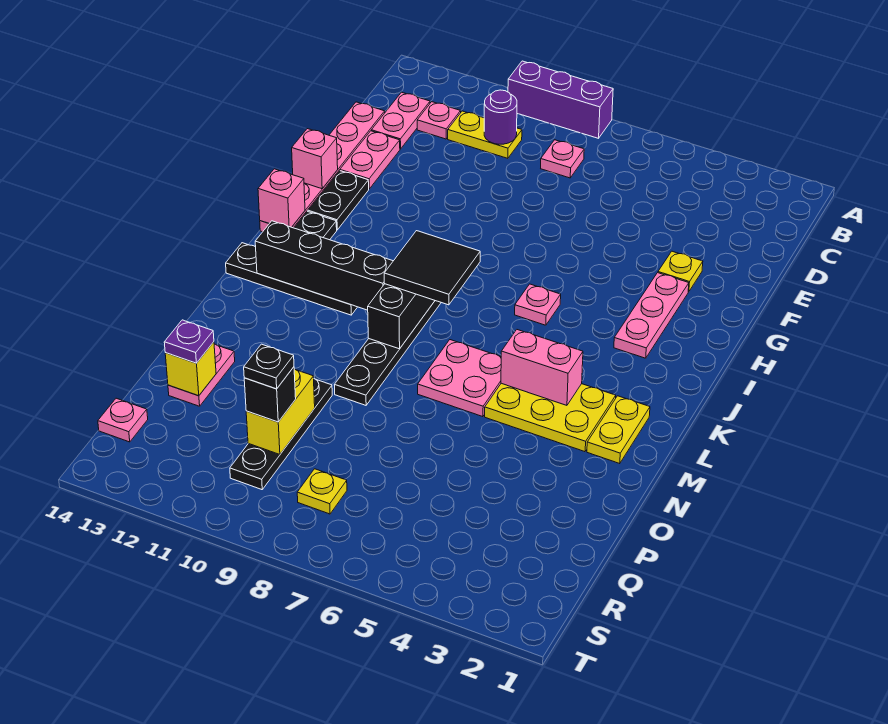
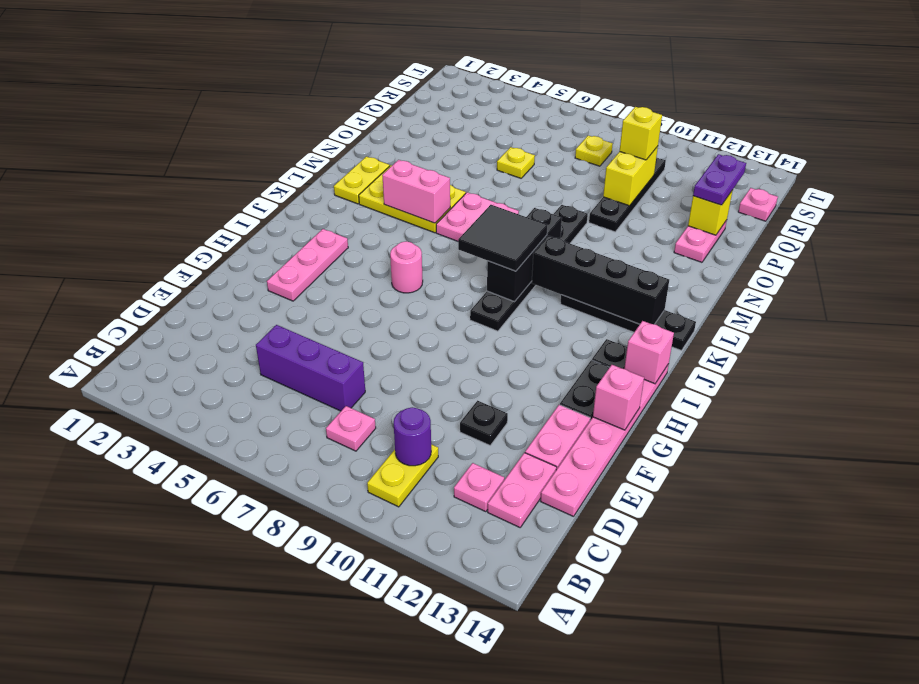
purple brick A8:A10 level 1 -> purple brick D5:D7 level 1
yellow plate C10:C11 level 1 -> yellow plate B10:C10 level 1
yellow plate F3 level 1 -> yellow plate P6 level 1
pink plate I6 level 1 -> pink round brick I6 level 1
purple plate P13 level 3 -> purple plate P13:Q13 level 3
black brick Q10 level 3 -> yellow brick Q10 level 3
black plate Q10 level 4 -> black plate E11 level 1

